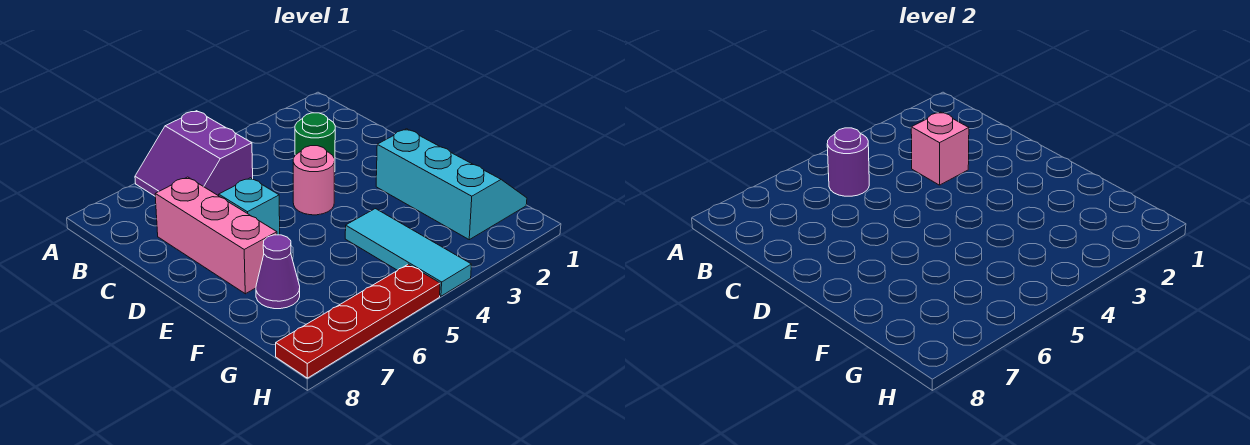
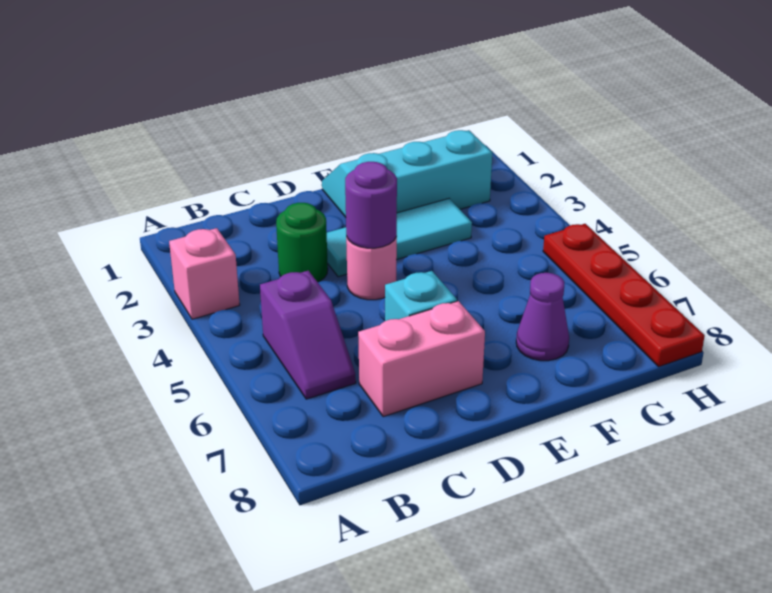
purple slope A5:B6 level 1 top 5 -> purple slope B5:B6 level 1 top 5
purple round brick B5 level 2 -> purple round brick D4 level 2
pink brick C3 level 2 -> pink brick A3 level 1
pink brick C7:E7 level 1 -> pink brick C7:D7 level 1
cyan tile F4:H4 level 1 -> cyan tile D3:F3 level 1

